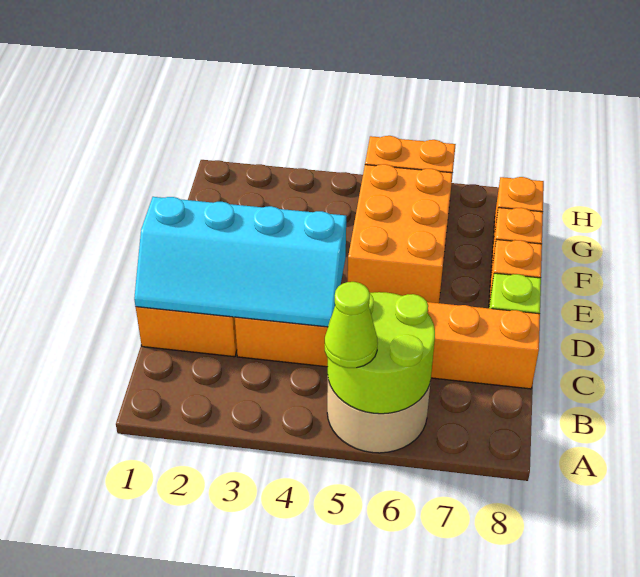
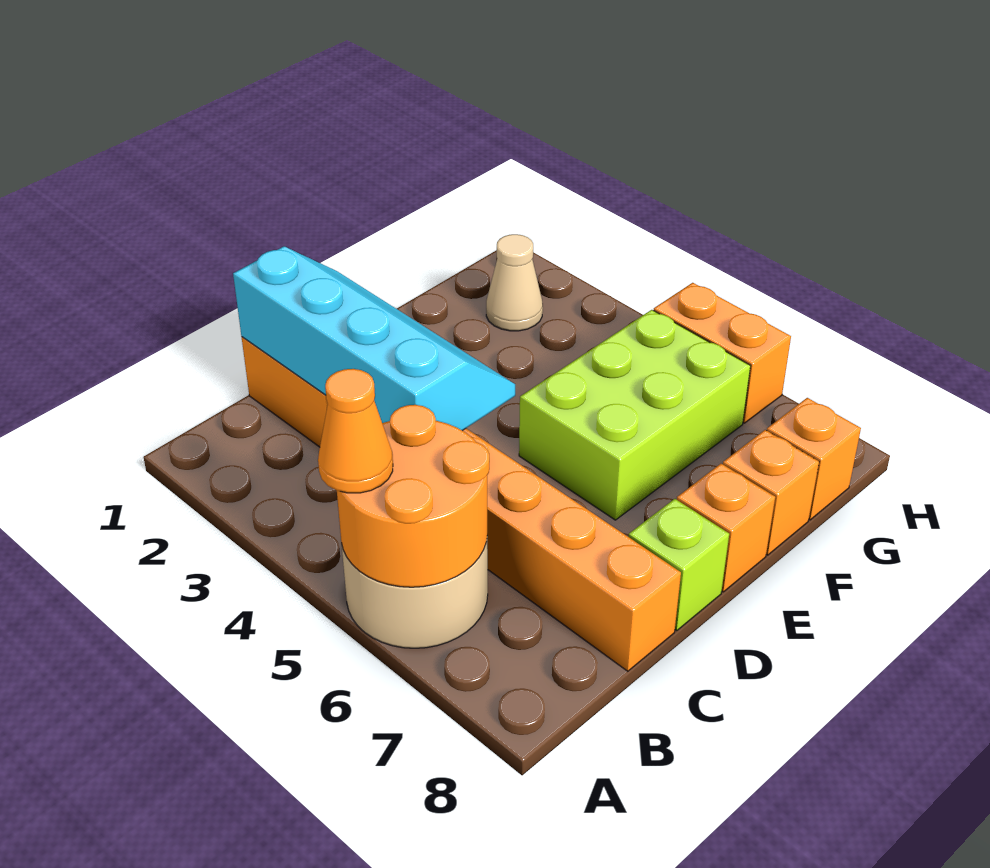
lime round brick A5:B6 level 2 -> orange round brick A5:B6 level 2
lime cone A5 level 3 -> orange cone A5 level 3
cyan slope C1:D4 level 2 top D -> cyan slope C1:D4 level 2 top C
orange brick E5:G6 level 1 -> lime brick E5:G6 level 1
none -> tan cone G2 level 1

